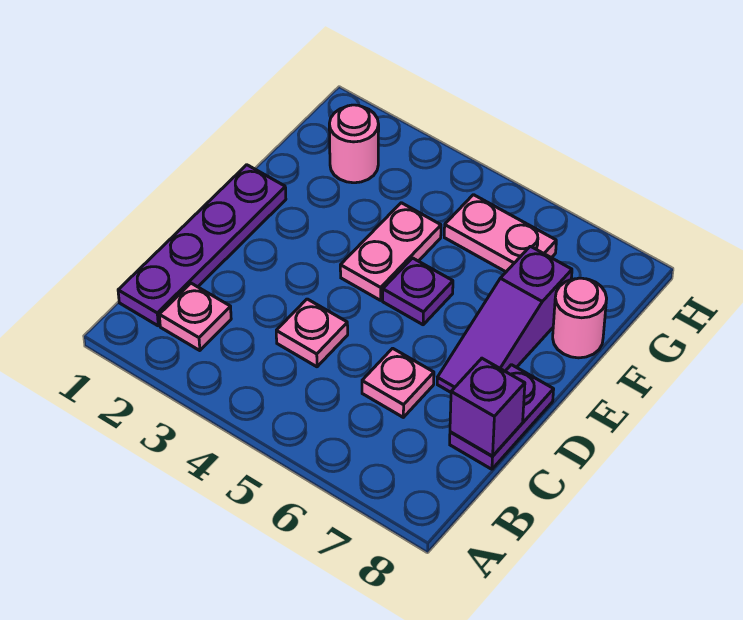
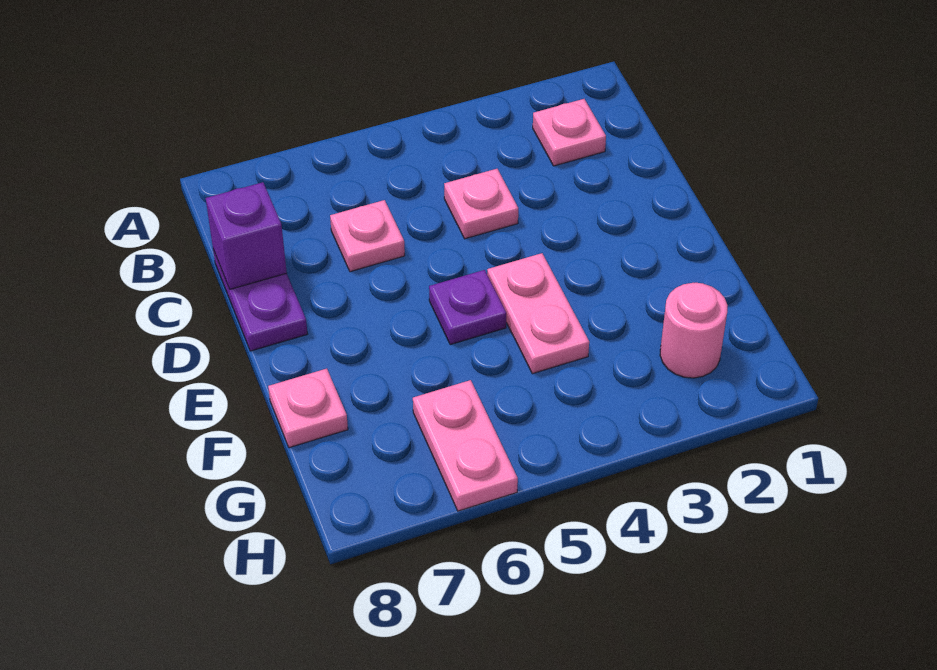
purple plate B1:E1 level 1 -> none
purple slope D7:F7 level 1 top F -> none
pink round brick F8 level 1 -> pink plate F8 level 1
pink plate G5:G6 level 1 -> pink plate G6:H6 level 1

